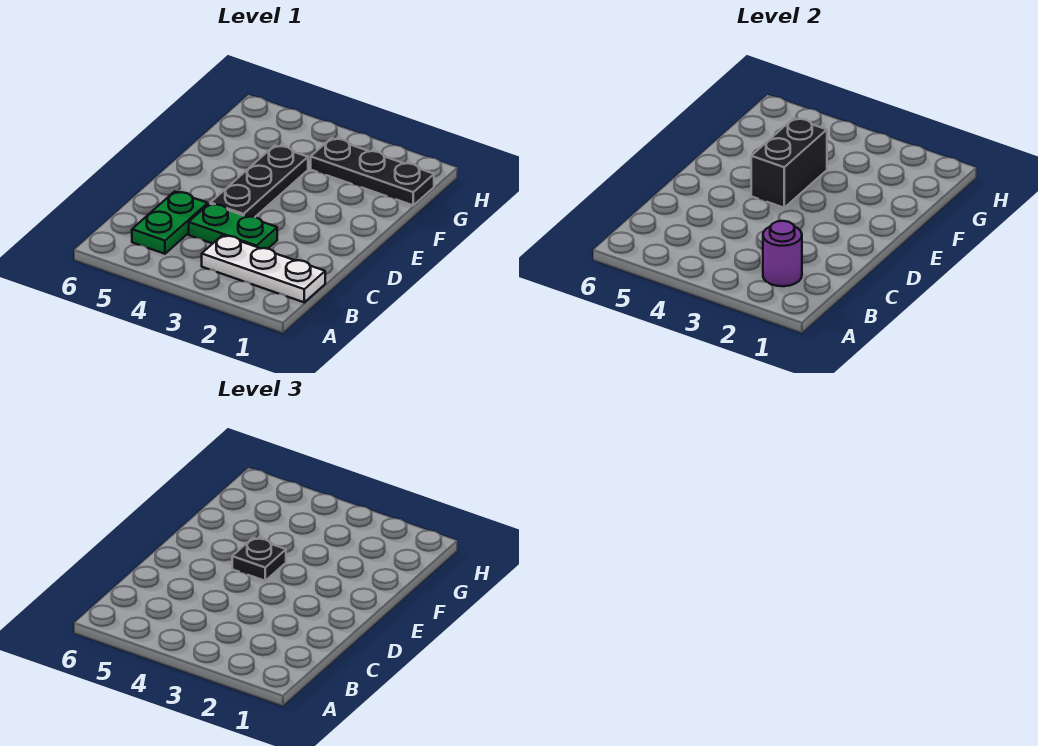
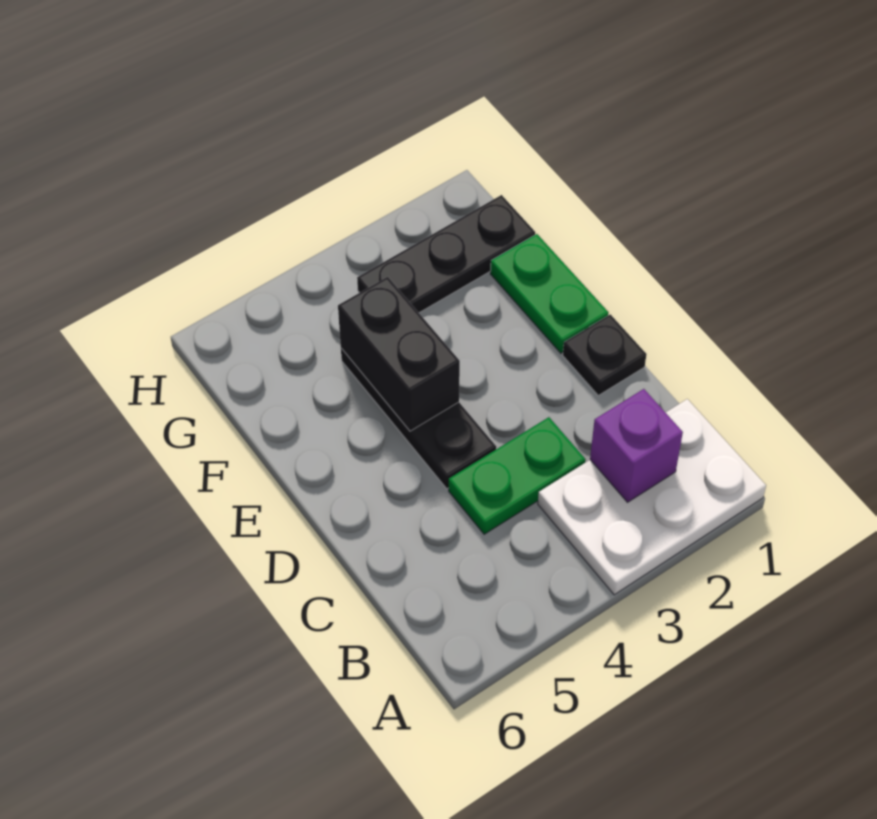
white plate B1:B3 level 1 -> white plate A1:B3 level 1
purple round brick B2 level 2 -> purple brick B2 level 2
green plate B5:C5 level 1 -> green plate E1:F1 level 1
black plate E4 level 3 -> black plate D1 level 1

